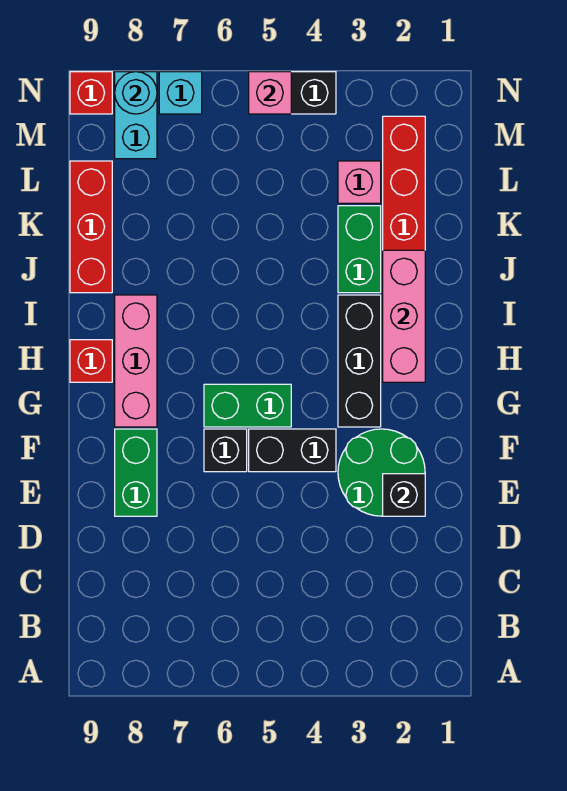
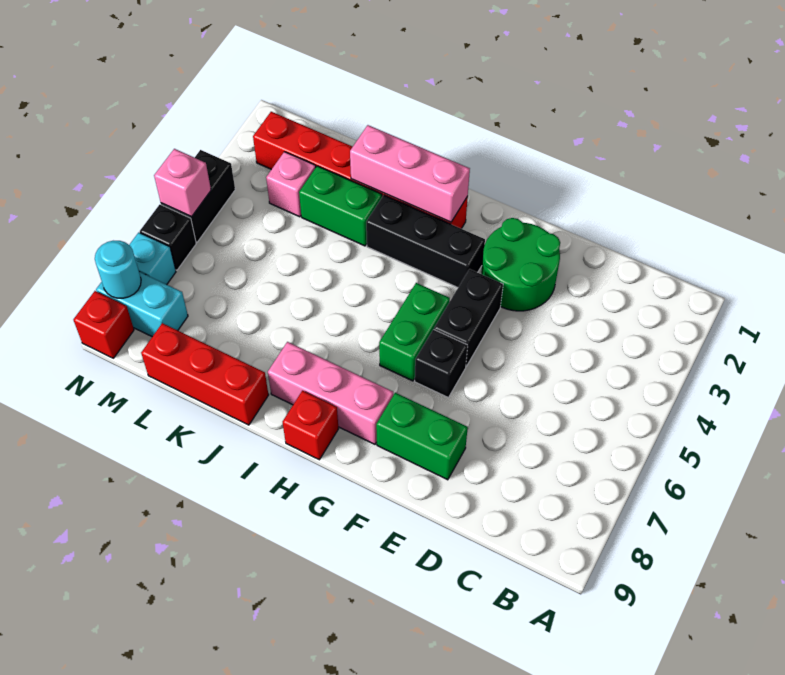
black brick E2 level 2 -> black brick N6 level 1

